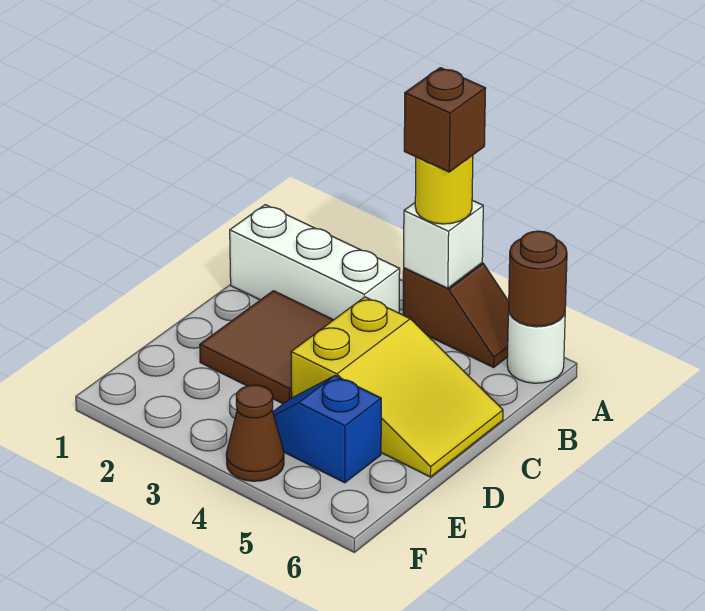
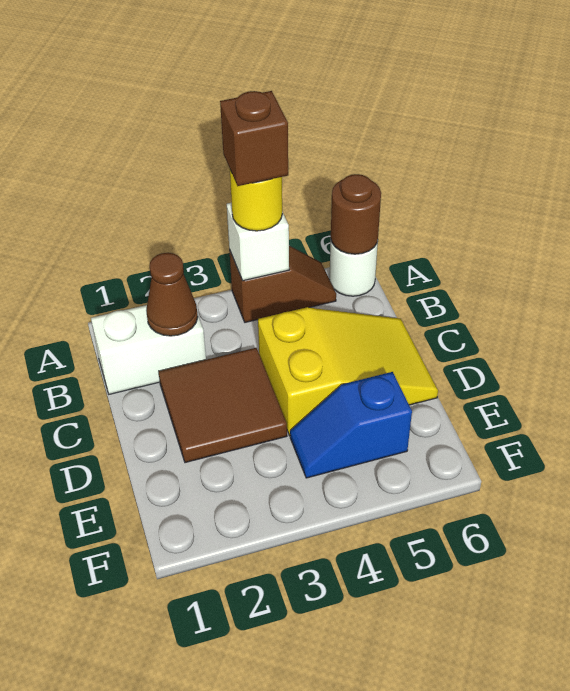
white brick B1:B3 level 1 -> white brick B1:B2 level 1
brown cone F4 level 1 -> brown cone B2 level 2

